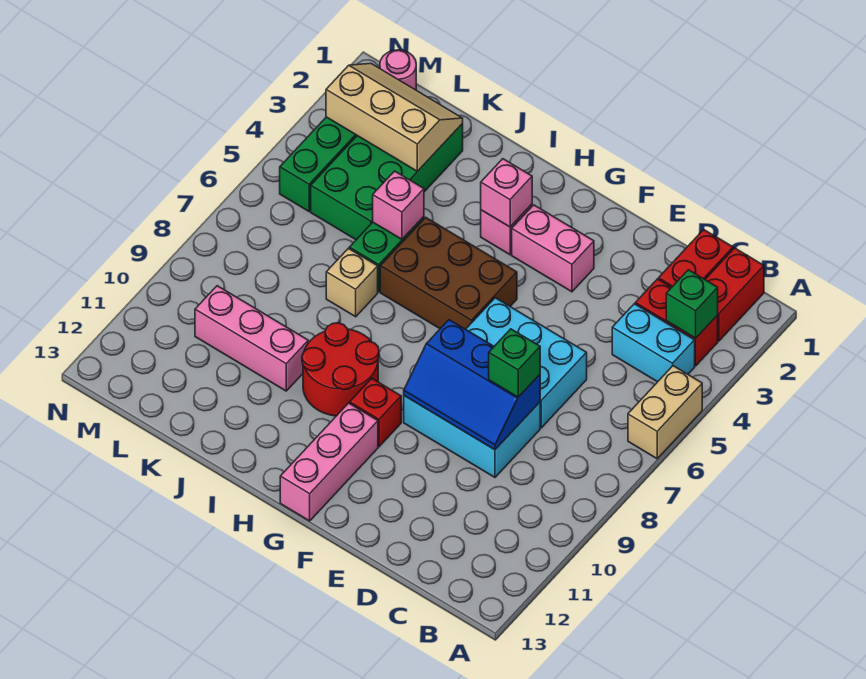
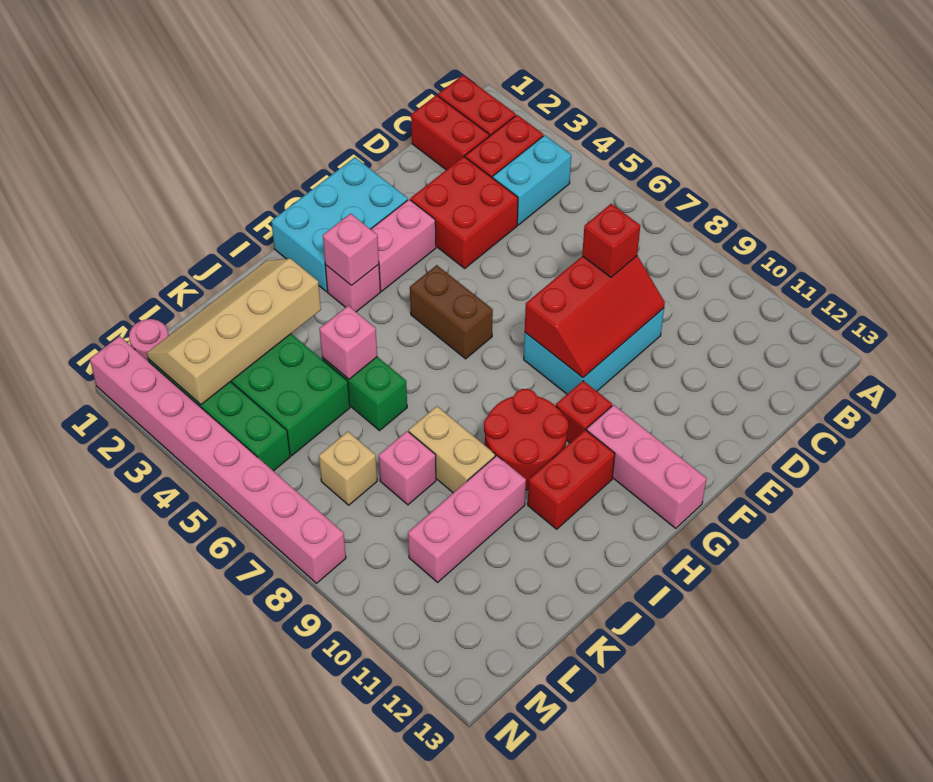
tan brick A5:A6 level 1 -> tan brick J8:J9 level 1
green brick B3 level 2 -> none
none -> red brick D3:E4 level 1
cyan brick D6:F7 level 1 -> cyan brick F1:H2 level 1
blue slope D8:F9 level 2 top 8 -> red slope D8:F9 level 2 top 8
green brick D8 level 3 -> red brick D8 level 3
brown brick G5:I6 level 1 -> brown brick G5:G6 level 1
none -> red brick H11:I11 level 1
tan brick J7 level 1 -> tan brick L7 level 1
tan slope K2:M3 level 2 top 3 -> tan slope J2:M3 level 2 top 3
none -> pink brick K8 level 1
none -> pink brick N1:N8 level 1

